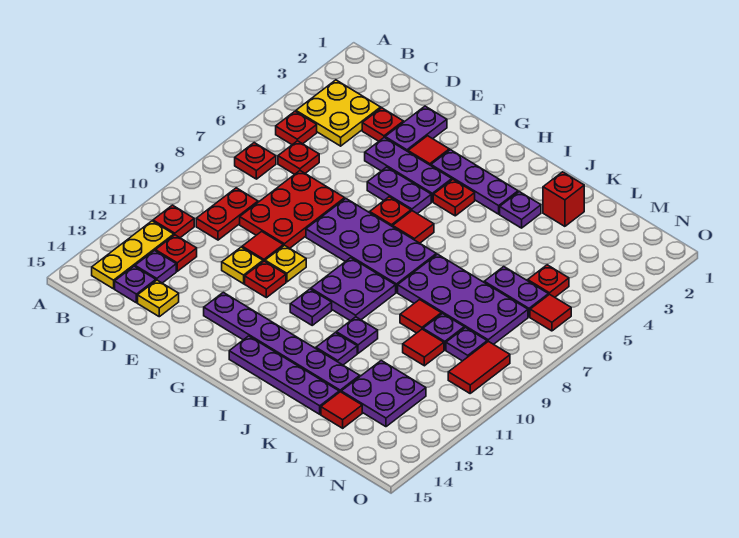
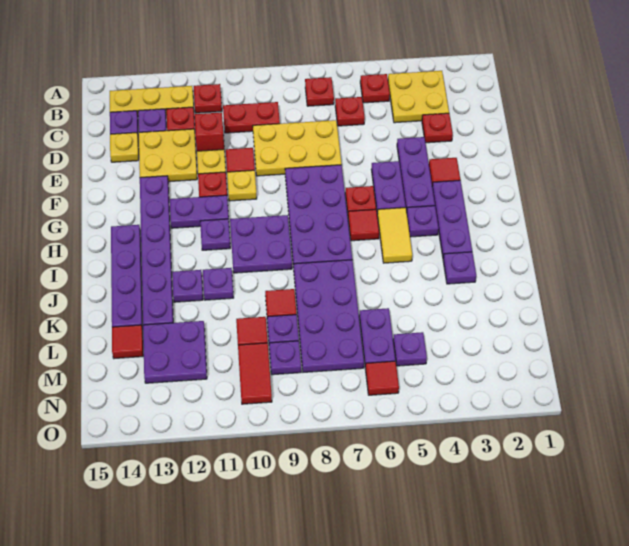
red plate D7:E9 level 1 -> yellow plate D7:E9 level 1
none -> yellow plate D12:E13 level 1
purple plate E2:E3 level 1 -> purple plate G11:G12 level 1
red plate H4 level 1 -> purple plate H4 level 1
none -> yellow tile H5:I5 level 1
red brick K2 level 1 -> red brick D11 level 1
red plate M5 level 1 -> purple plate M5 level 1
red tile N9:N10 level 1 -> red tile M10:N10 level 1

